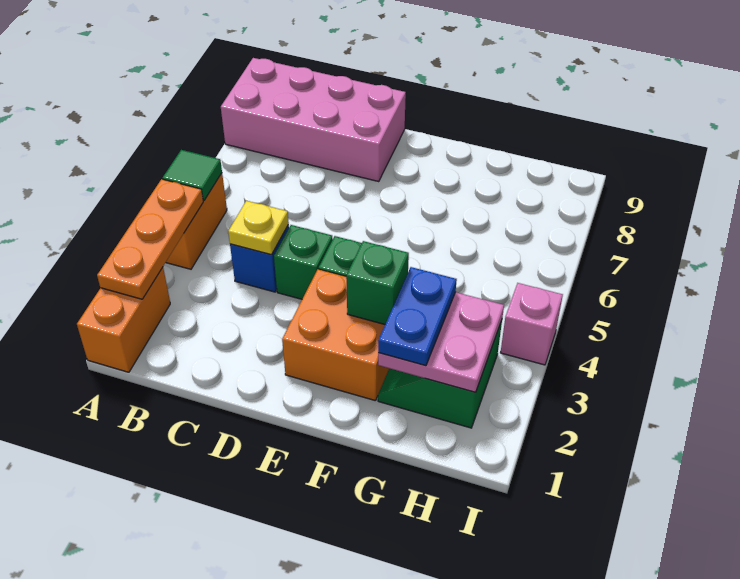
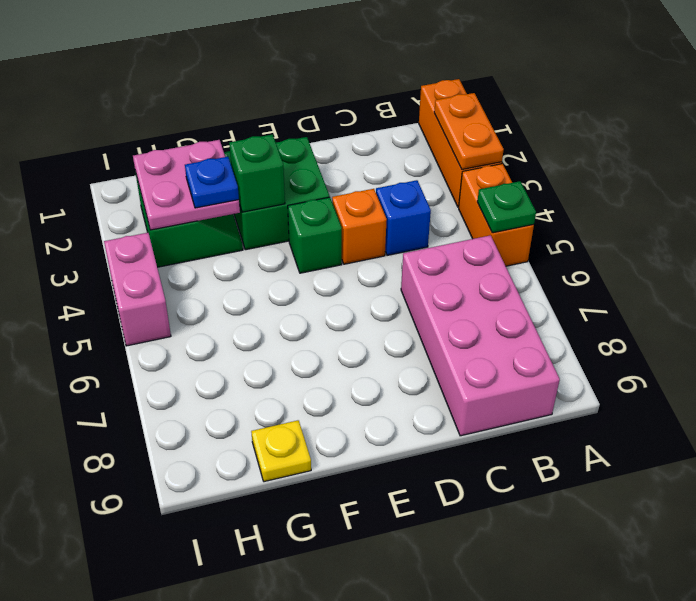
orange brick A1:A2 level 1 -> orange brick A1:A3 level 1
orange plate A2:A4 level 2 -> orange plate A2:A3 level 2
green tile A5 level 2 -> green plate A5 level 2
pink brick A8:D9 level 1 -> pink brick B6:C9 level 1
yellow plate C4 level 2 -> yellow plate G9 level 1
green brick D4 level 1 -> orange brick D4 level 1
orange brick E2:F3 level 1 -> green brick E2:F3 level 1
blue plate G2:G3 level 3 -> blue plate G3 level 3
pink brick I4 level 1 -> pink brick I4:I5 level 1

